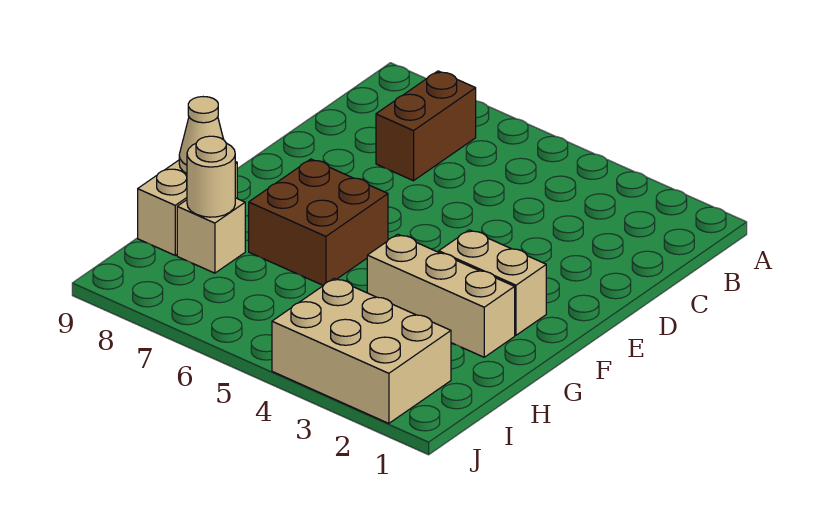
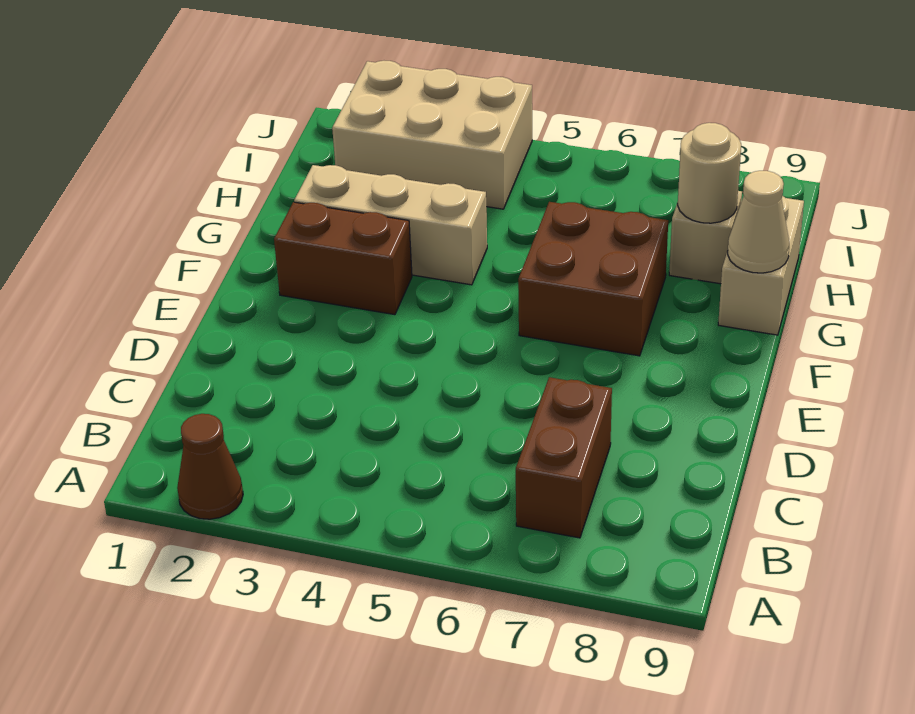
none -> brown cone A2 level 1
tan brick F2:F3 level 1 -> brown brick F2:F3 level 1

